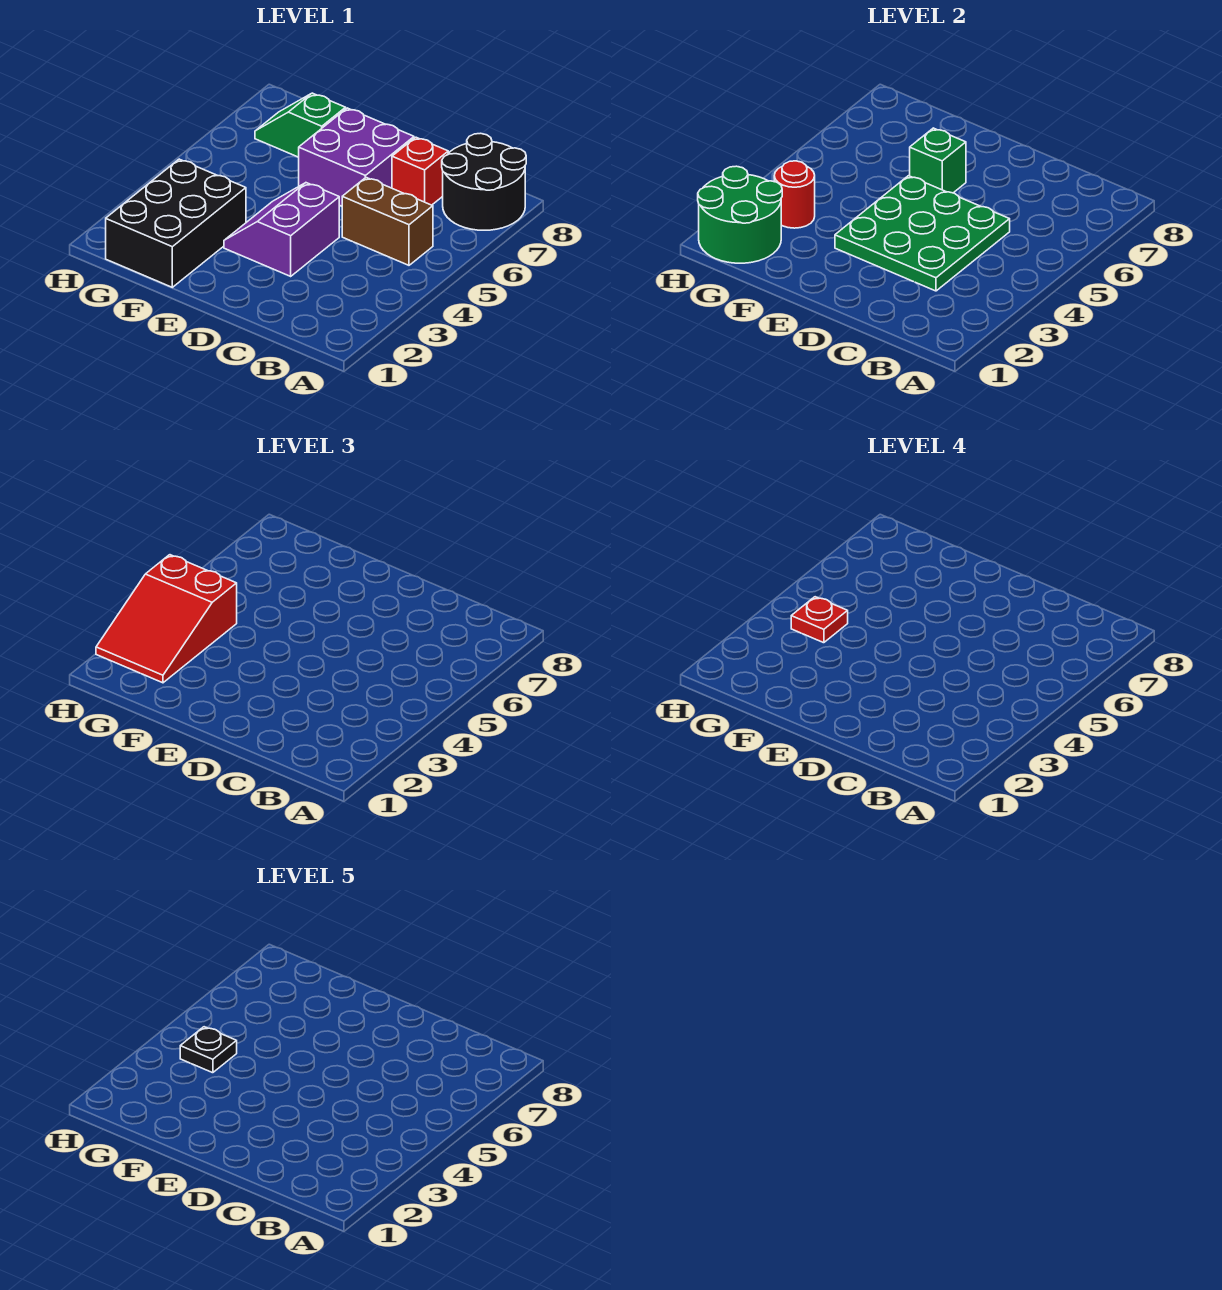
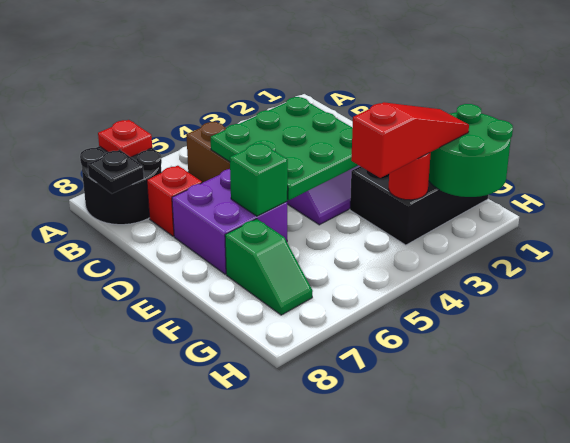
red slope G2:H4 level 3 top 4 -> red slope G2:G4 level 3 top 4
red plate G4 level 4 -> red plate A7 level 2
black plate G4 level 5 -> black plate B8 level 2

